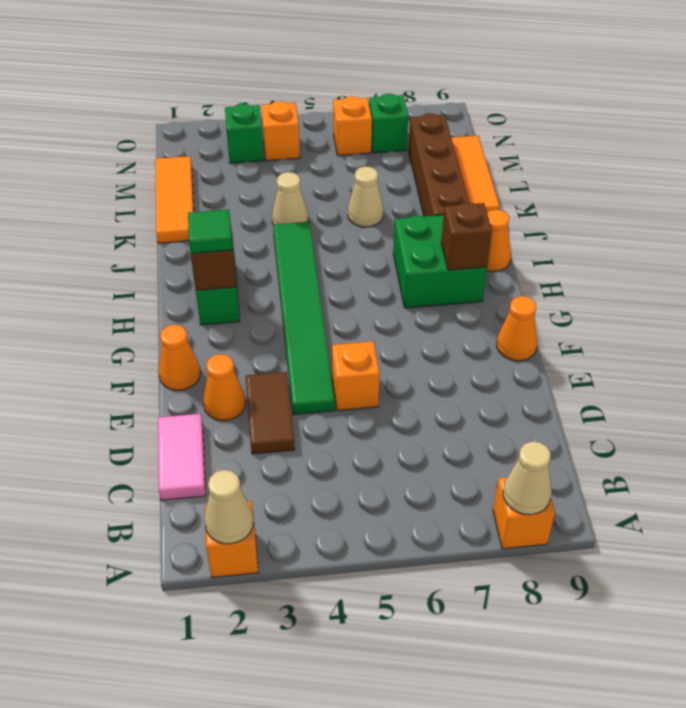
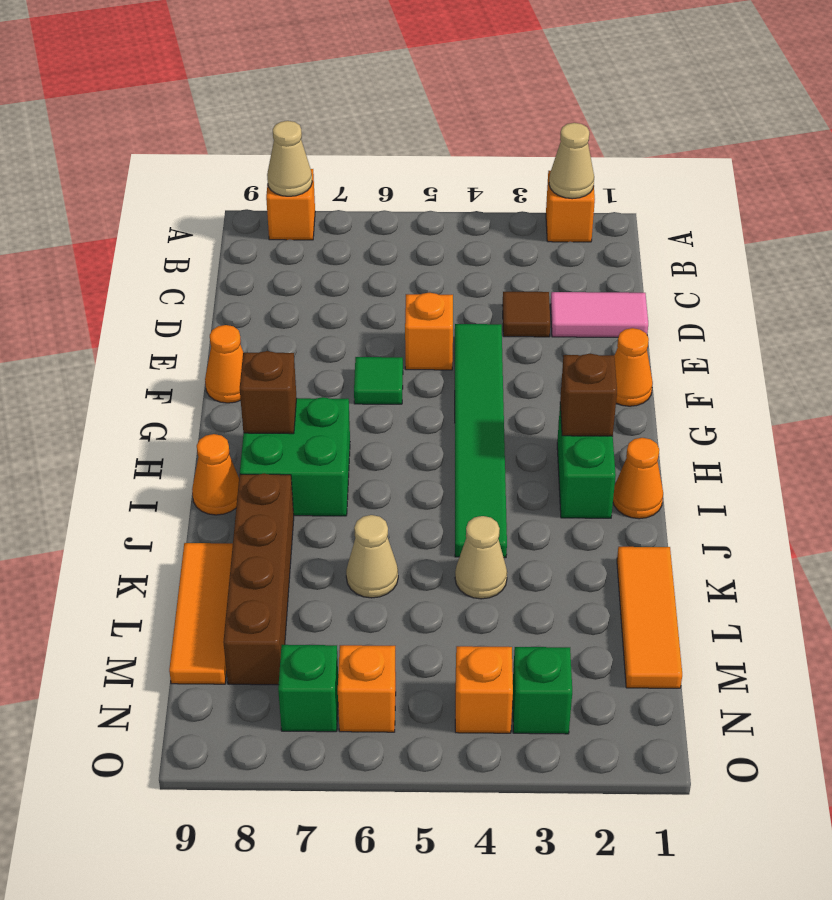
pink tile C1:D1 level 1 -> pink tile D1:D2 level 1
brown tile D3:E3 level 1 -> brown tile D3 level 1
orange cone E2 level 1 -> orange cone I1 level 1
green tile H2 level 3 -> green tile F6 level 1

